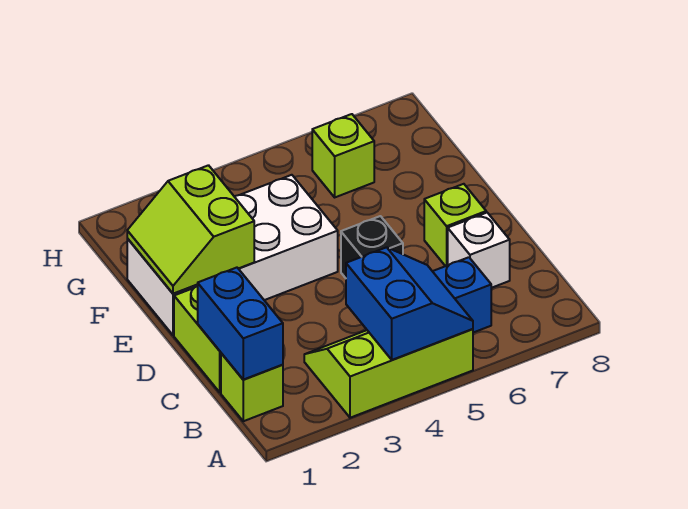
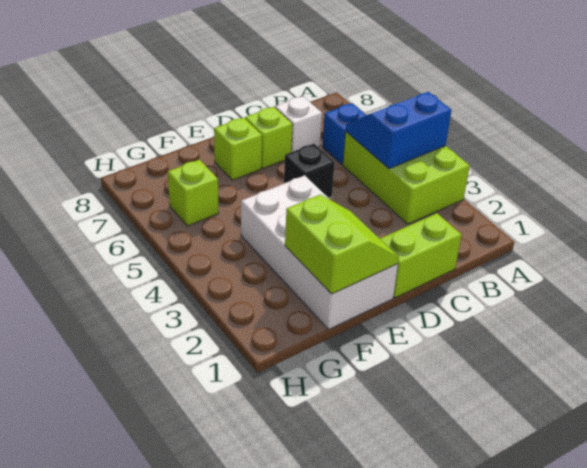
lime slope A3:B5 level 1 top A -> lime brick A3:B5 level 1
lime brick B1 level 1 -> lime brick E7 level 1
blue brick B1:C1 level 2 -> none
lime slope E1:F2 level 2 top 2 -> lime slope E1:F2 level 2 top F

